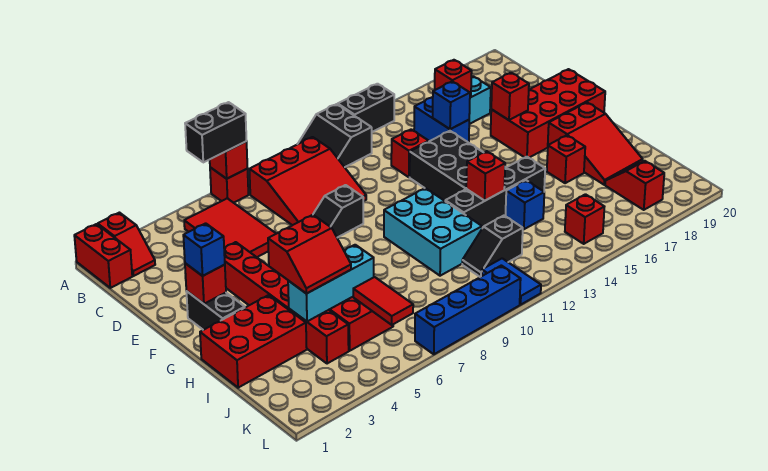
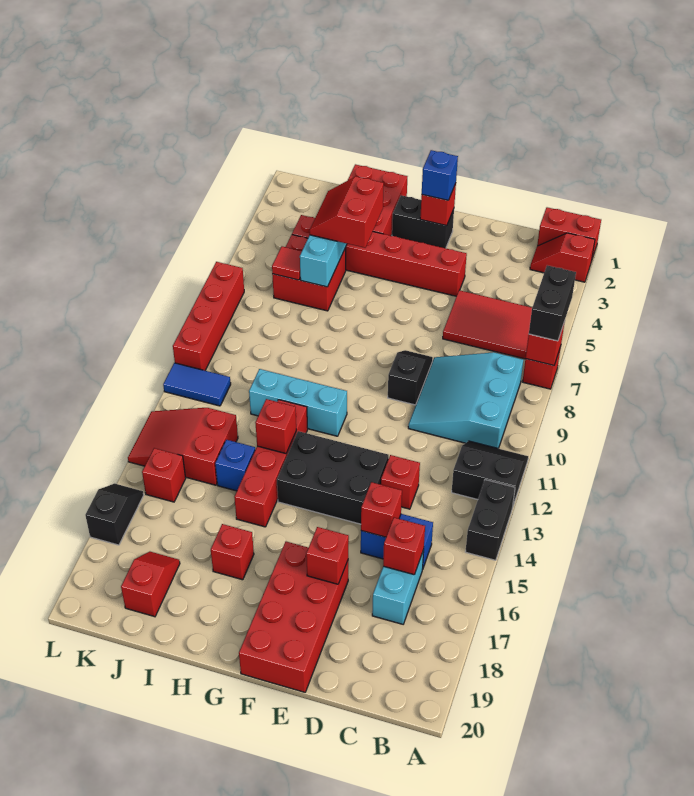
red slope B8:D10 level 1 top B -> cyan slope B8:D10 level 1 top B
blue brick D15 level 2 -> red brick D15 level 2
cyan brick G10:I11 level 1 -> cyan brick G11:I11 level 1
red slope G18:I19 level 1 top G -> red slope J13:L14 level 1 top J
black brick H12:H15 level 1 -> red brick H12:H15 level 1
red tile J6:K6 level 2 -> red tile J6 level 2
black slope J11:J12 level 1 top 12 -> black slope L16:L17 level 1 top 17
red slope J18:K18 level 1 top K -> red slope J18:J19 level 1 top 19
blue brick L7:L10 level 1 -> red brick L7:L10 level 1

